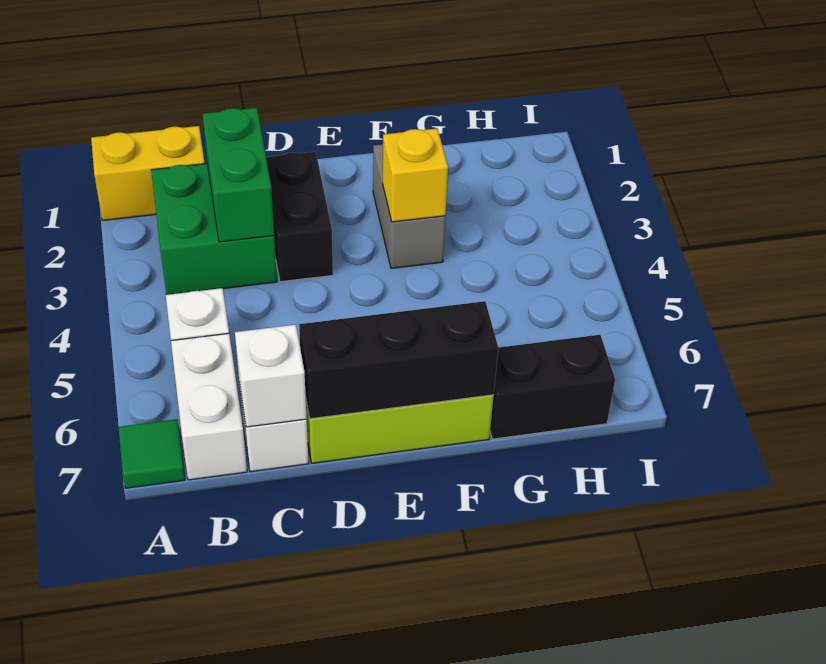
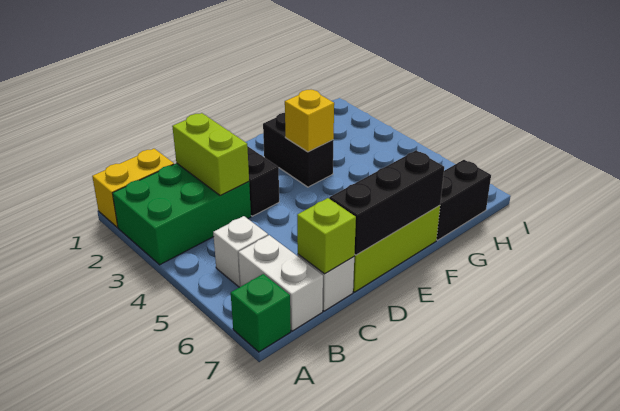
green tile A7 level 1 -> green brick A7 level 1
green brick B2:C3 level 1 -> green brick A2:C3 level 1
green brick C2:C3 level 2 -> lime brick C2:C3 level 2
white brick C7 level 2 -> lime brick C7 level 2
grey brick F2:F3 level 1 -> black brick F2:F3 level 1

